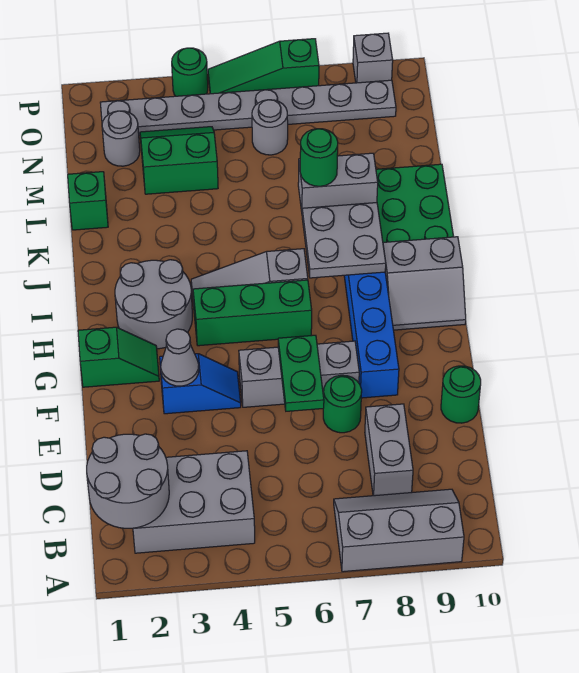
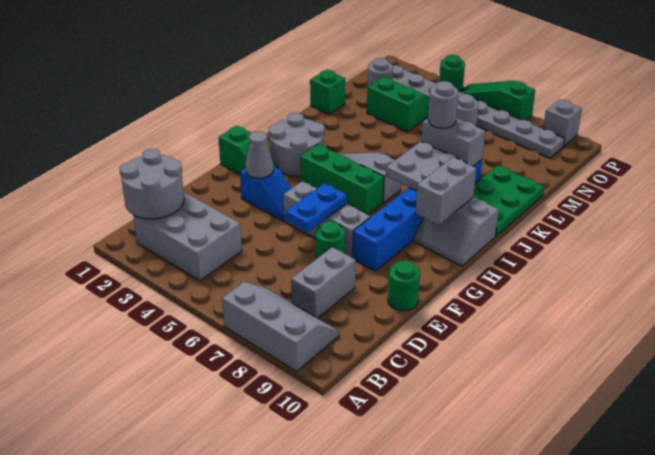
green plate E6:F6 level 2 -> blue plate E6:F6 level 2
none -> grey brick H9:I9 level 2
green round brick K7 level 3 -> grey round brick K7 level 3

